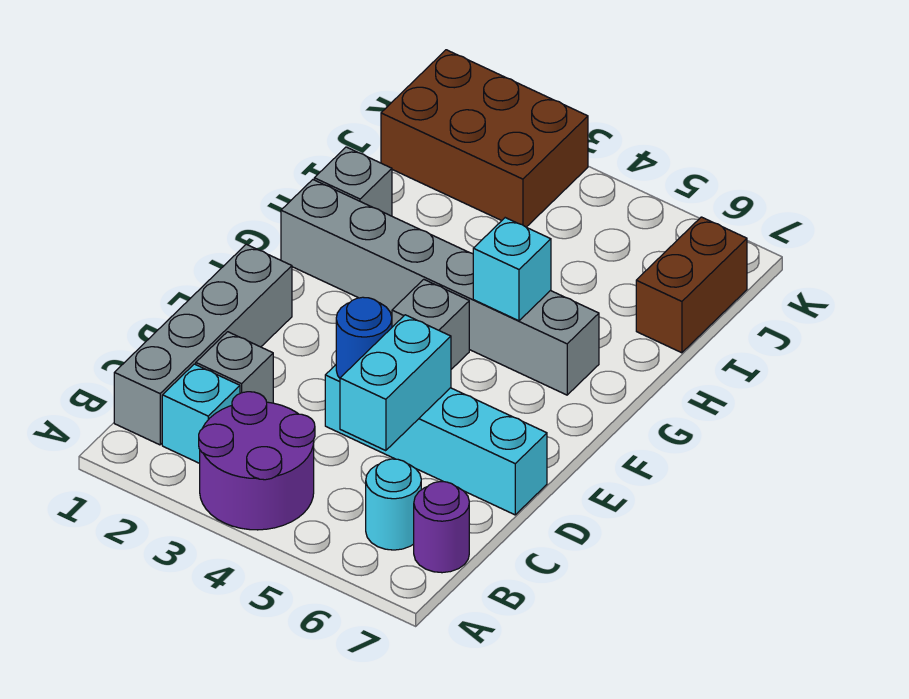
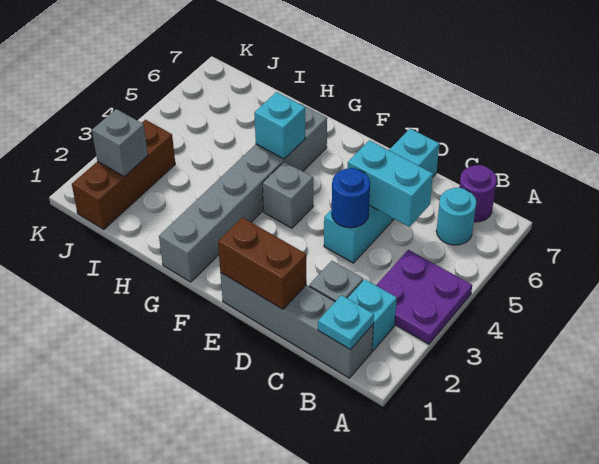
purple round brick A3:B4 level 1 -> purple plate A3:B4 level 1
none -> cyan plate B1 level 2
grey brick H1 level 1 -> grey brick J2 level 2
brown brick I7:J7 level 1 -> brown brick D1:E1 level 2
brown brick J1:K3 level 1 -> brown brick J1:J3 level 1

